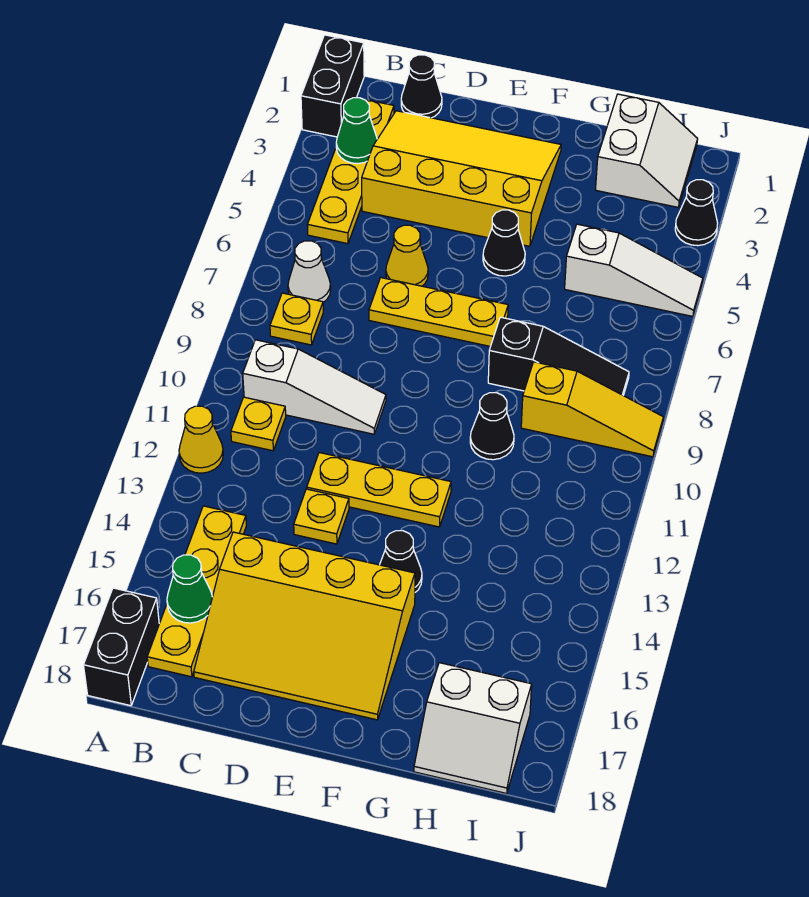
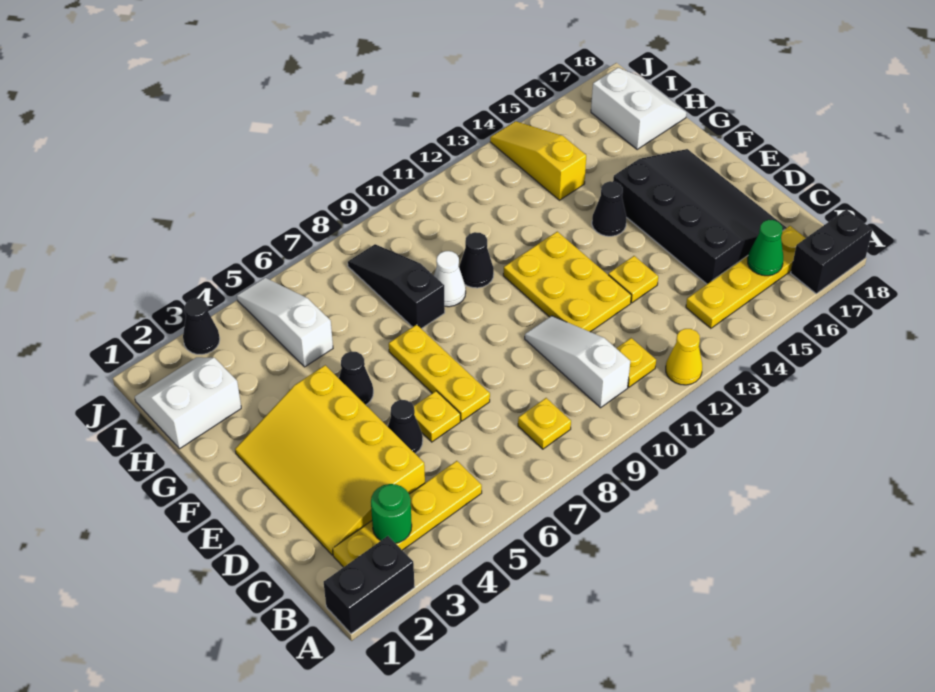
green cone B3 level 2 -> green round brick B3 level 2
white cone B7 level 1 -> white cone G9 level 1
black cone C1 level 1 -> black cone D5 level 1
yellow slope C15:F17 level 1 top 15 -> black slope C15:F17 level 1 top 15
yellow cone D6 level 1 -> yellow plate D6 level 1
yellow plate D12:F12 level 1 -> yellow plate D11:F12 level 1
yellow slope H9:J9 level 1 top H -> yellow slope H14:J14 level 1 top H

